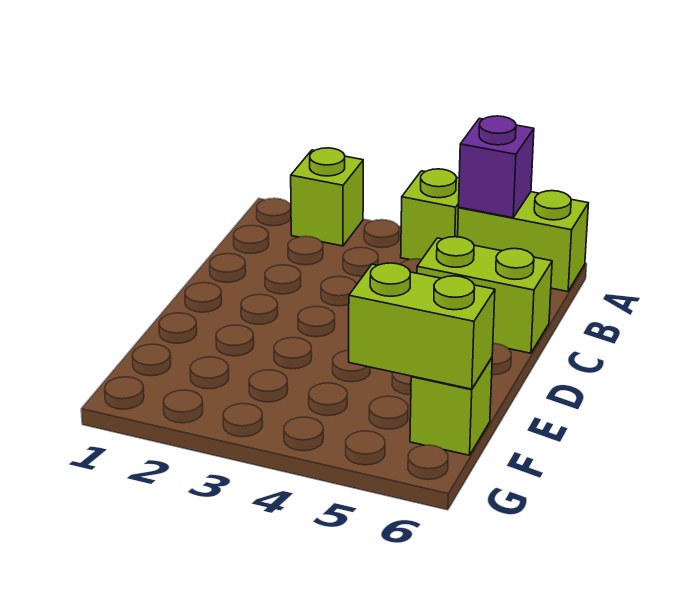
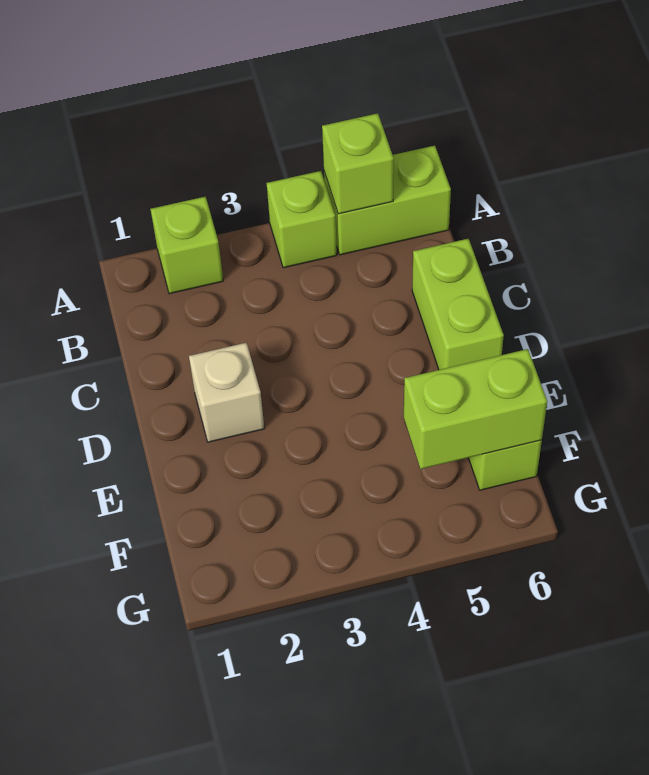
purple brick A5 level 2 -> lime brick A5 level 2
lime brick C5:C6 level 1 -> lime brick C6:D6 level 1
none -> tan brick D2 level 1

